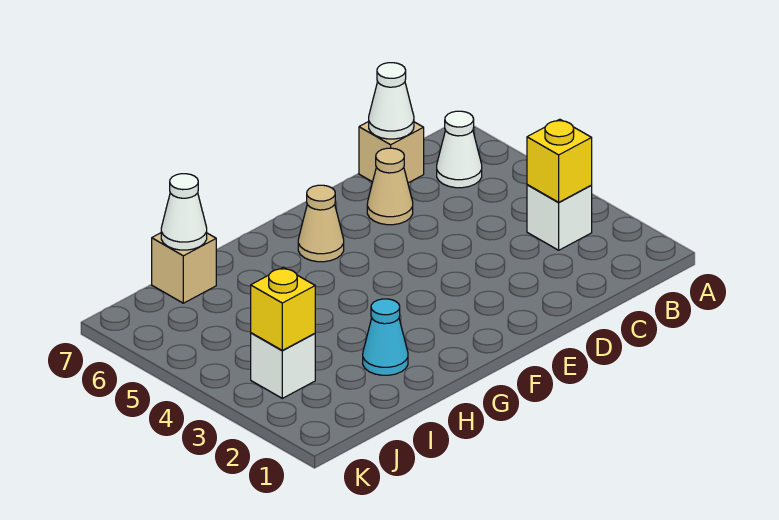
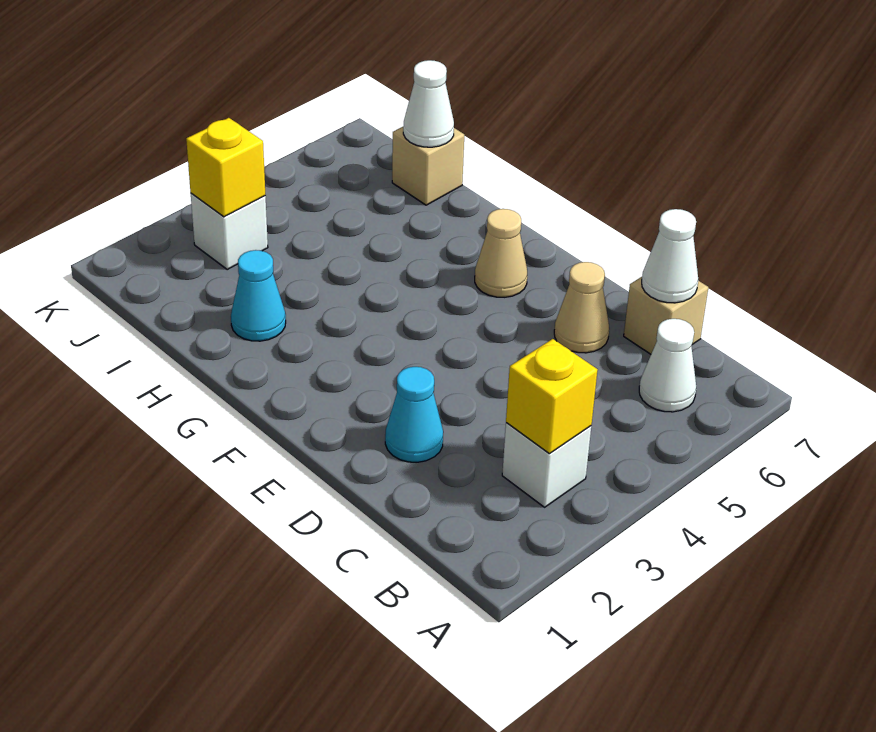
none -> cyan cone D2 level 1

